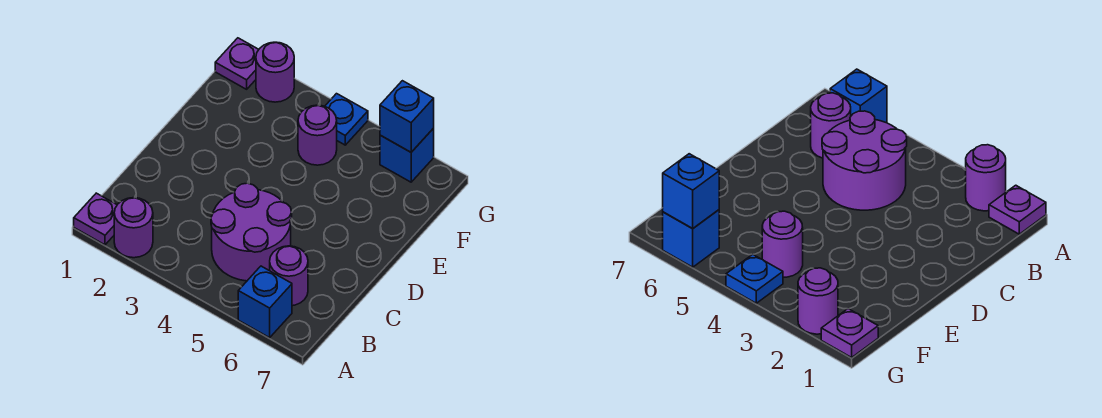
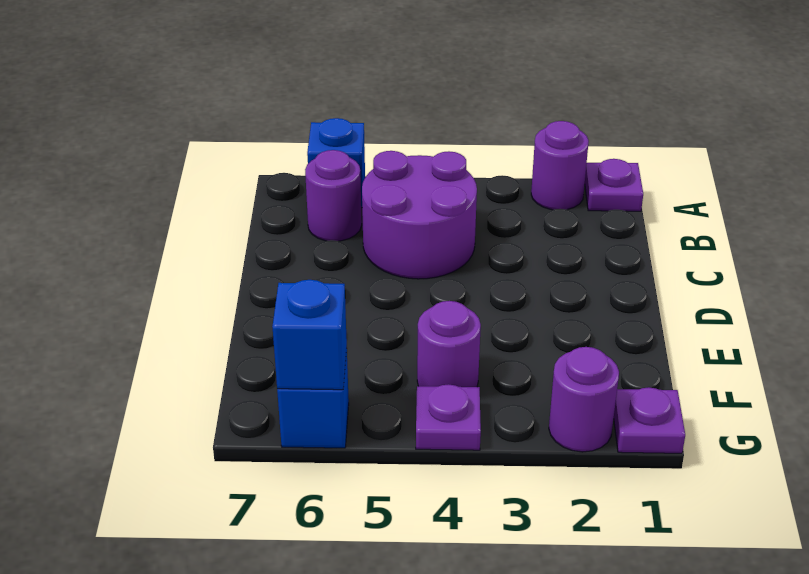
blue plate G4 level 1 -> purple plate G4 level 1

